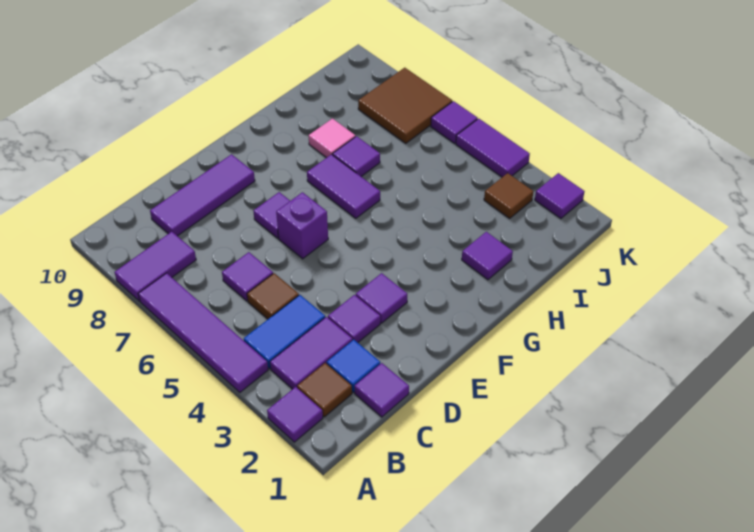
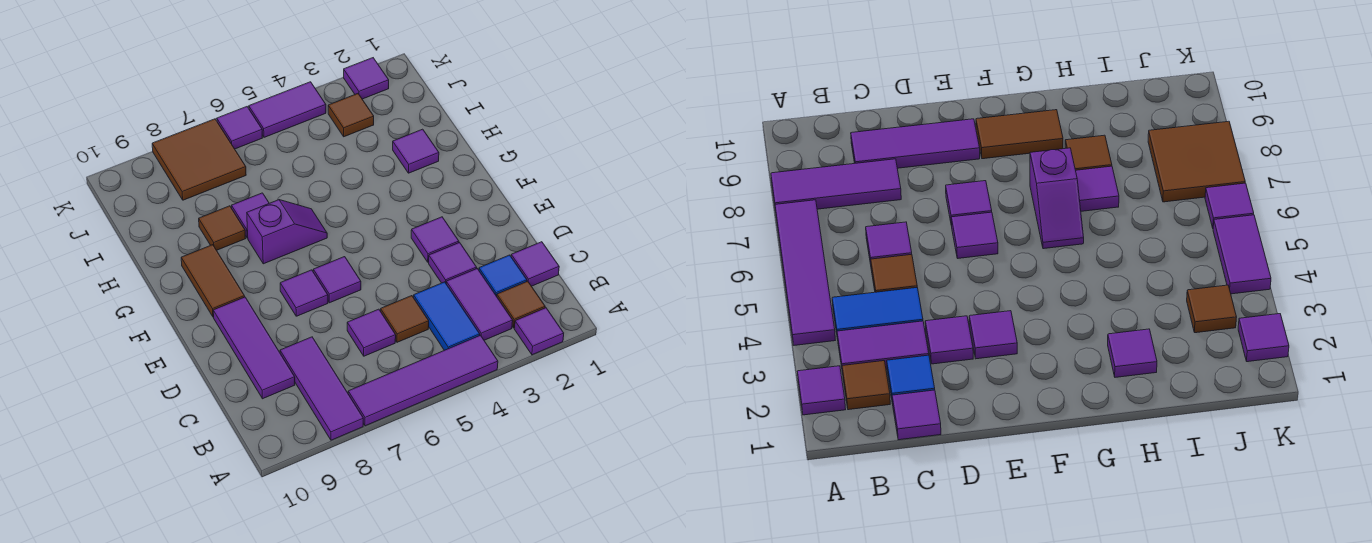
purple tile A8:B8 level 1 -> purple tile A8:C8 level 1
purple brick E6 level 1 -> purple tile E6 level 1
none -> brown tile F9:G9 level 1
purple tile G6:G7 level 1 -> purple slope G6:G7 level 1 top 7
pink tile H8 level 1 -> brown tile H8 level 1

